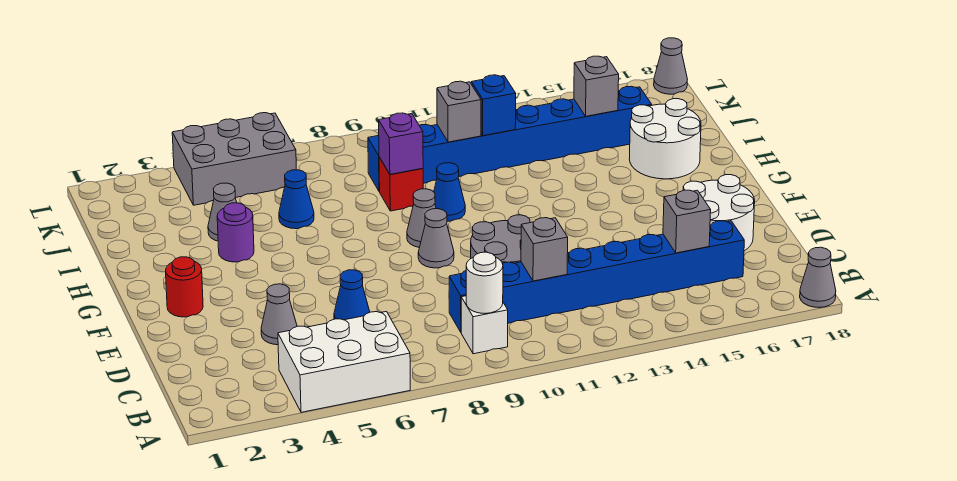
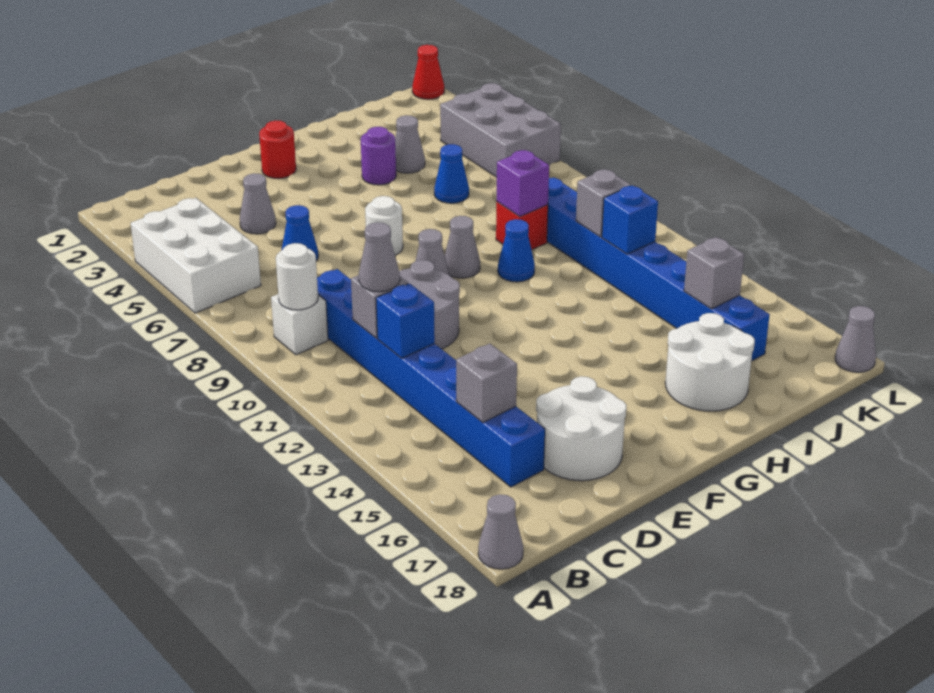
none -> grey cone C11 level 3
none -> blue brick C12 level 2
none -> white round brick F7 level 1
none -> red cone L1 level 1

